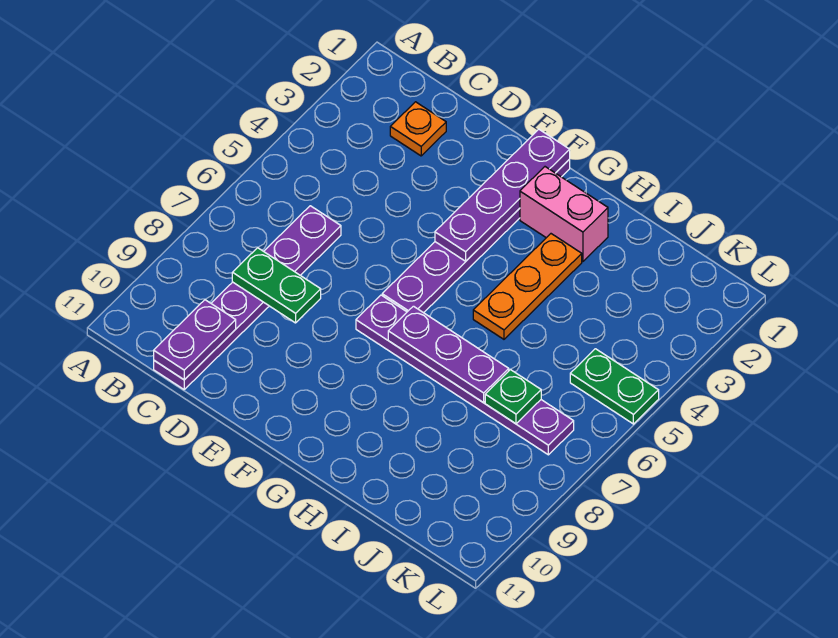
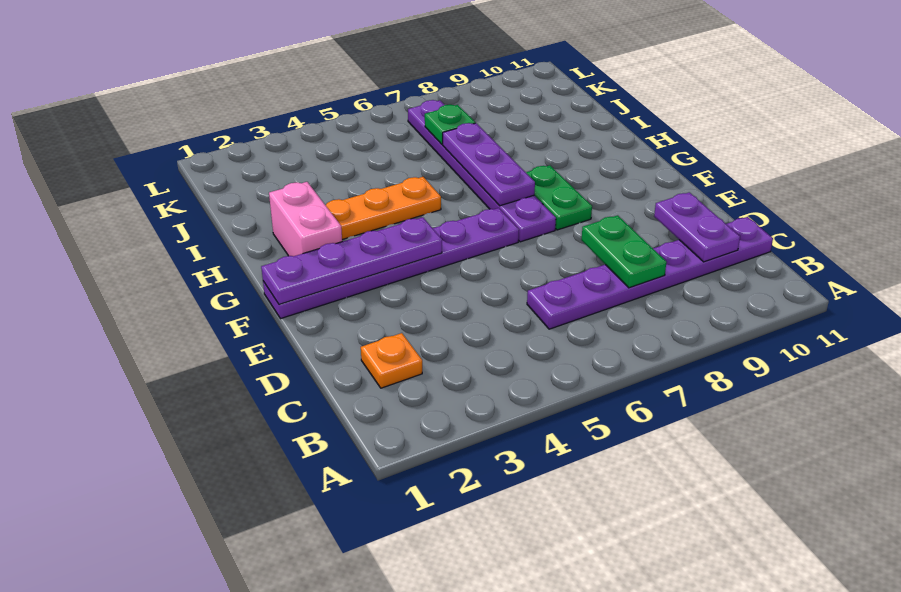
purple plate C10:C11 level 2 -> purple plate C10:D10 level 2
green plate K5:L5 level 1 -> green plate F8:G8 level 1

